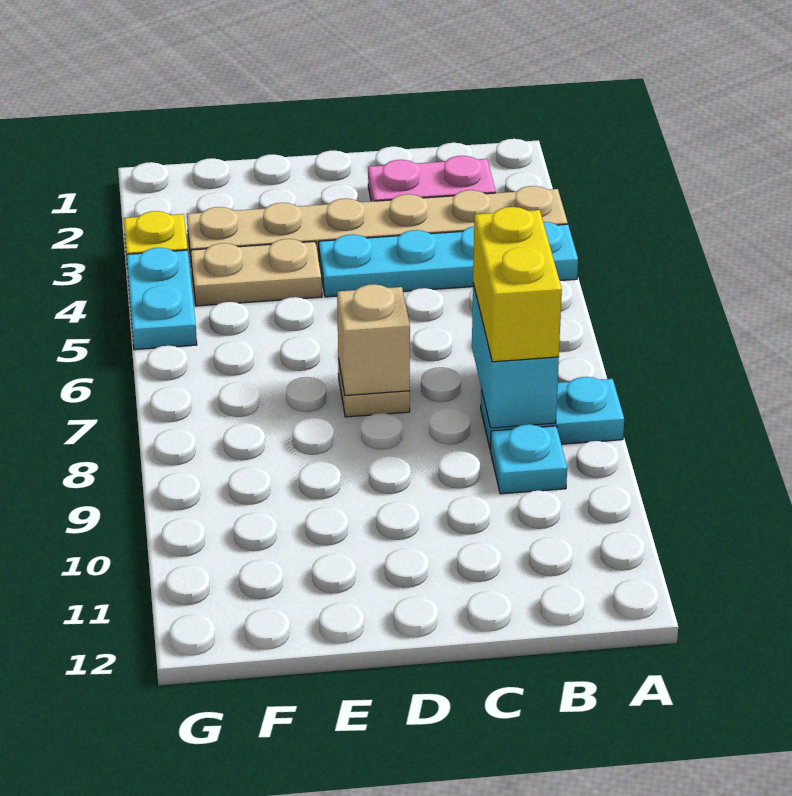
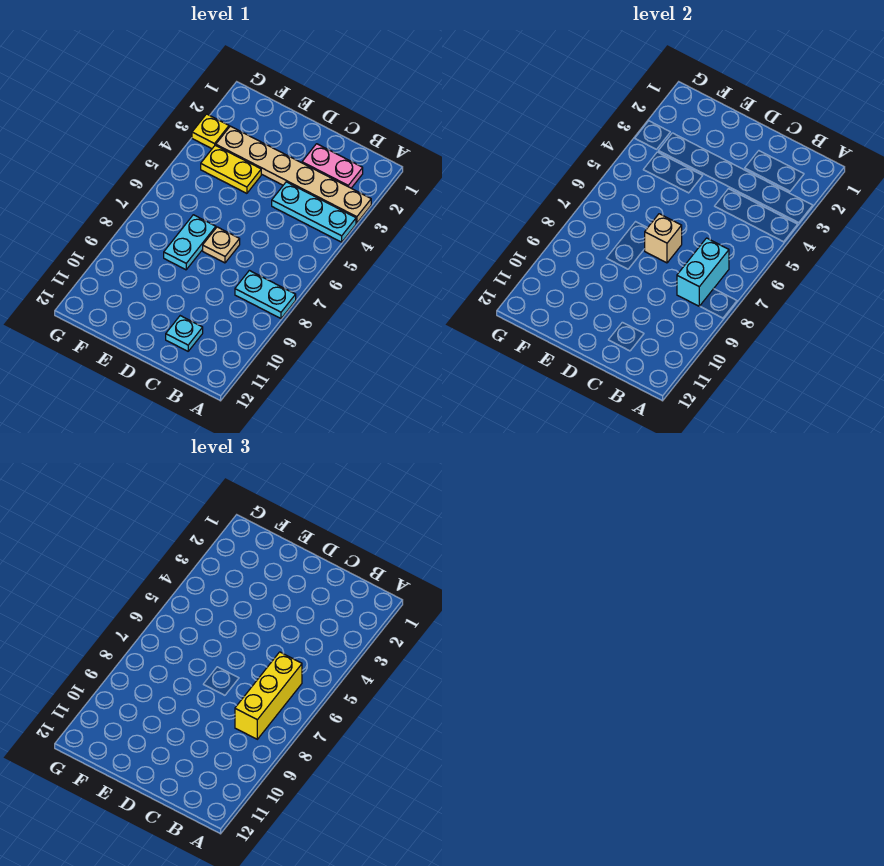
cyan plate A4:D4 level 1 -> cyan plate A4:C4 level 1
yellow brick B7:B8 level 3 -> yellow brick B6:B8 level 3
cyan plate B9 level 1 -> cyan plate C11 level 1
tan plate E4:F4 level 1 -> yellow plate E4:F4 level 1
cyan plate G4:G5 level 1 -> cyan plate E7:E8 level 1

